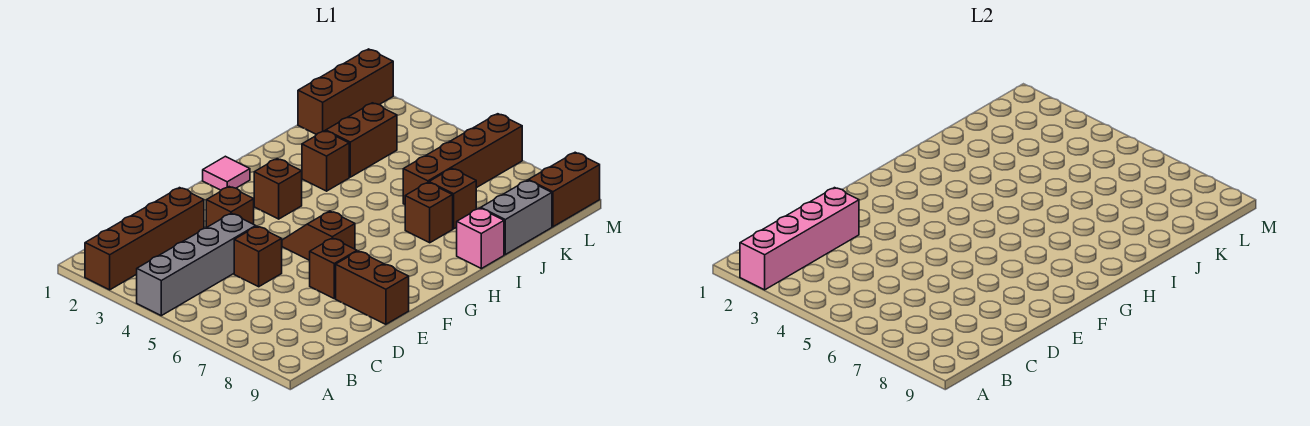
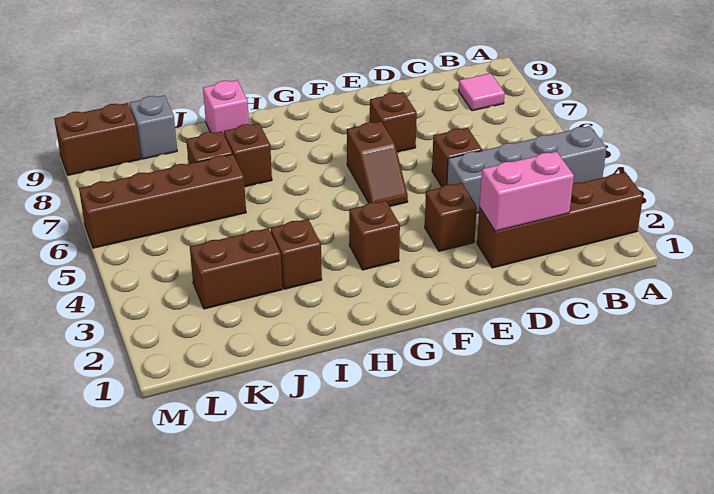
pink brick A2:D2 level 2 -> pink brick C2:D2 level 2
brown brick E8:E9 level 1 -> none
pink tile G1 level 1 -> pink tile B8 level 1
grey brick J9:K9 level 1 -> grey brick K9 level 1
brown brick K1:M1 level 1 -> none

